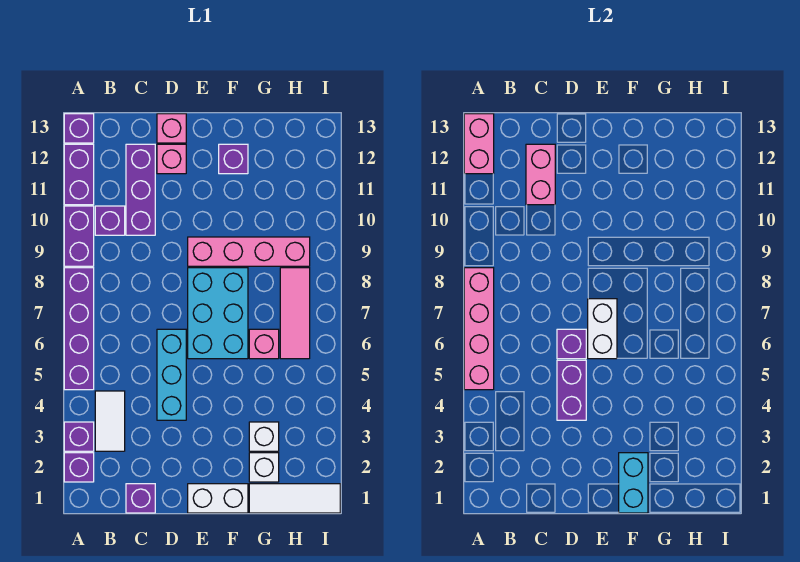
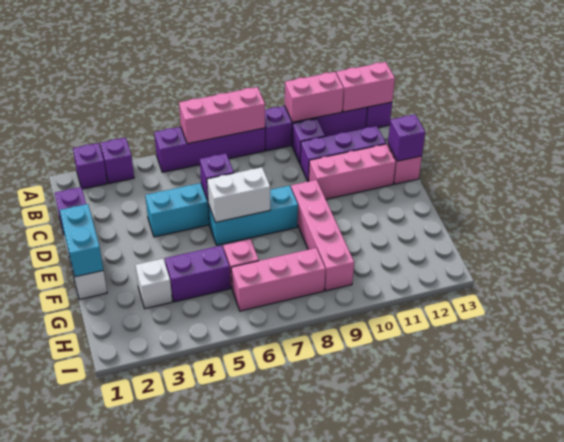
pink brick A5:A8 level 2 -> pink brick A6:A8 level 2
white tile B3:B4 level 1 -> none
pink brick C11:C12 level 2 -> pink brick A10:A11 level 2
purple brick D4:D5 level 2 -> purple brick G4:G5 level 1
pink brick D12 level 1 -> pink brick D10:D12 level 1
cyan brick E6:F8 level 1 -> cyan brick E6:E8 level 1
cyan brick F1:F2 level 2 -> cyan brick E1:F1 level 2
purple brick F12 level 1 -> purple brick D13 level 2
white tile G1:I1 level 1 -> none
white brick G2 level 1 -> none
pink tile H6:H8 level 1 -> pink brick H6:H8 level 1

